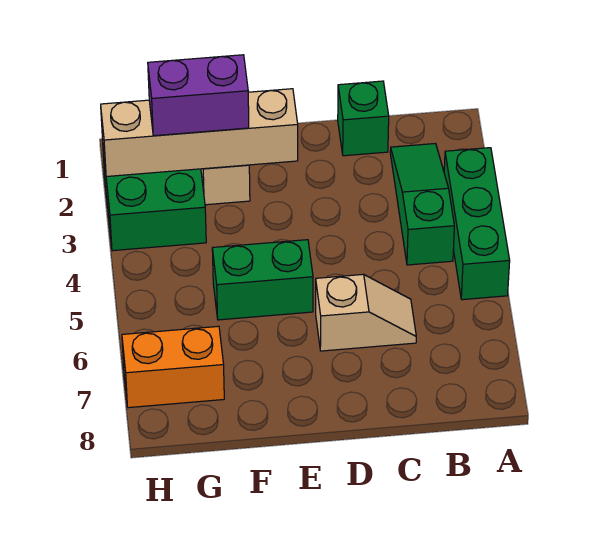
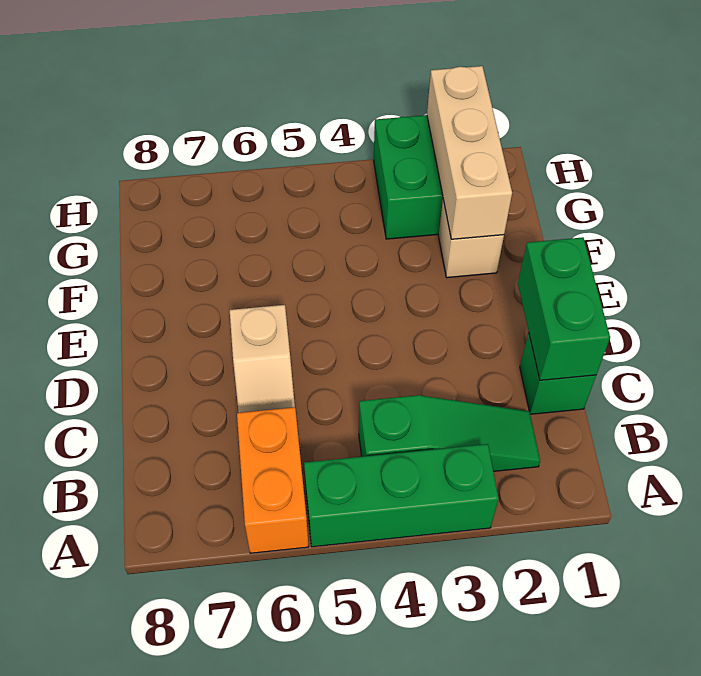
tan brick E2:H2 level 2 -> tan brick F2:H2 level 2
green brick E5:F5 level 1 -> green brick C1:D1 level 2
purple brick F2:G2 level 3 -> none
orange brick G7:H7 level 1 -> orange brick A6:B6 level 1

